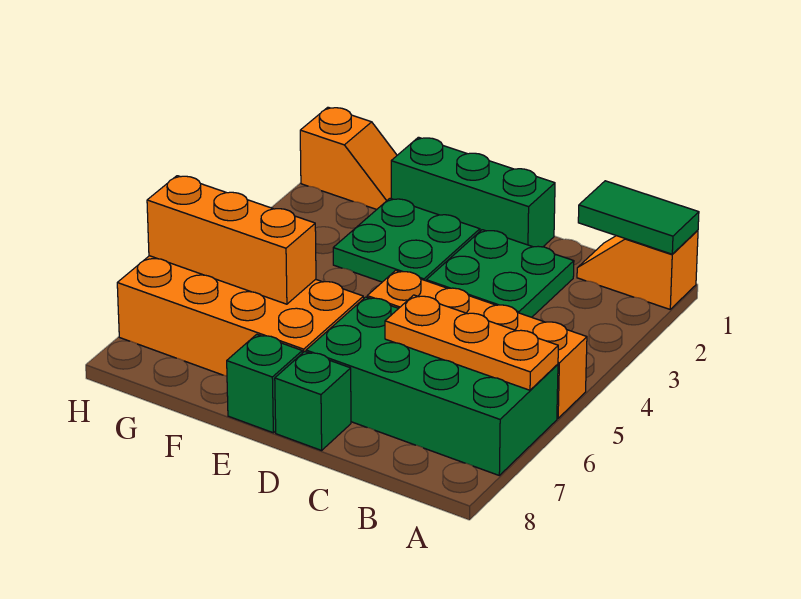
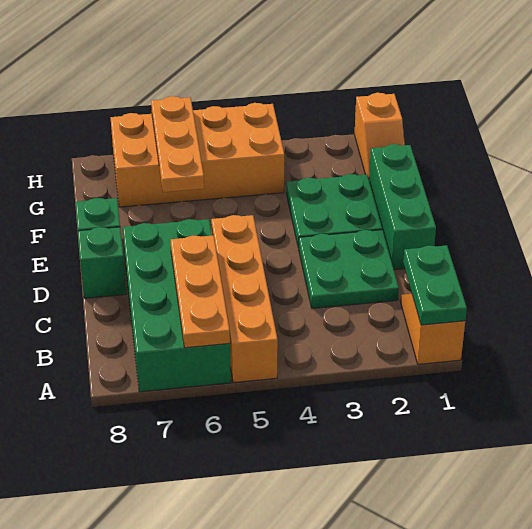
green tile A1:B1 level 2 -> green plate A1:B1 level 2
orange brick E6:H7 level 1 -> orange brick G4:H7 level 1
orange brick F6:H6 level 2 -> orange plate F6:H6 level 2

